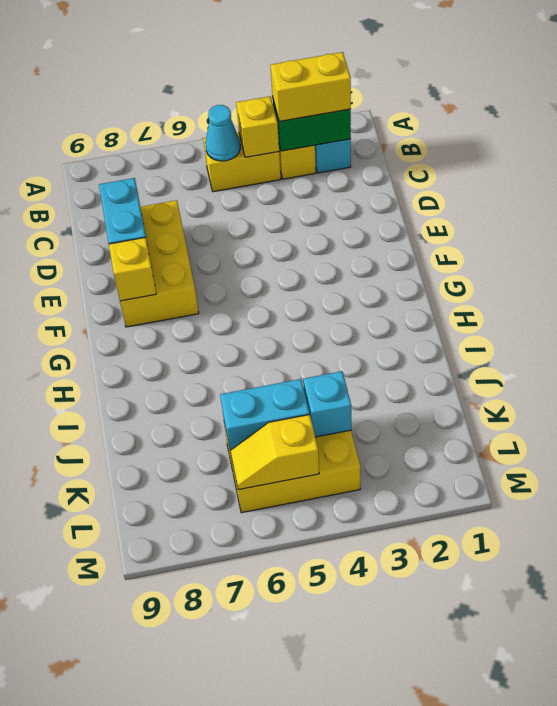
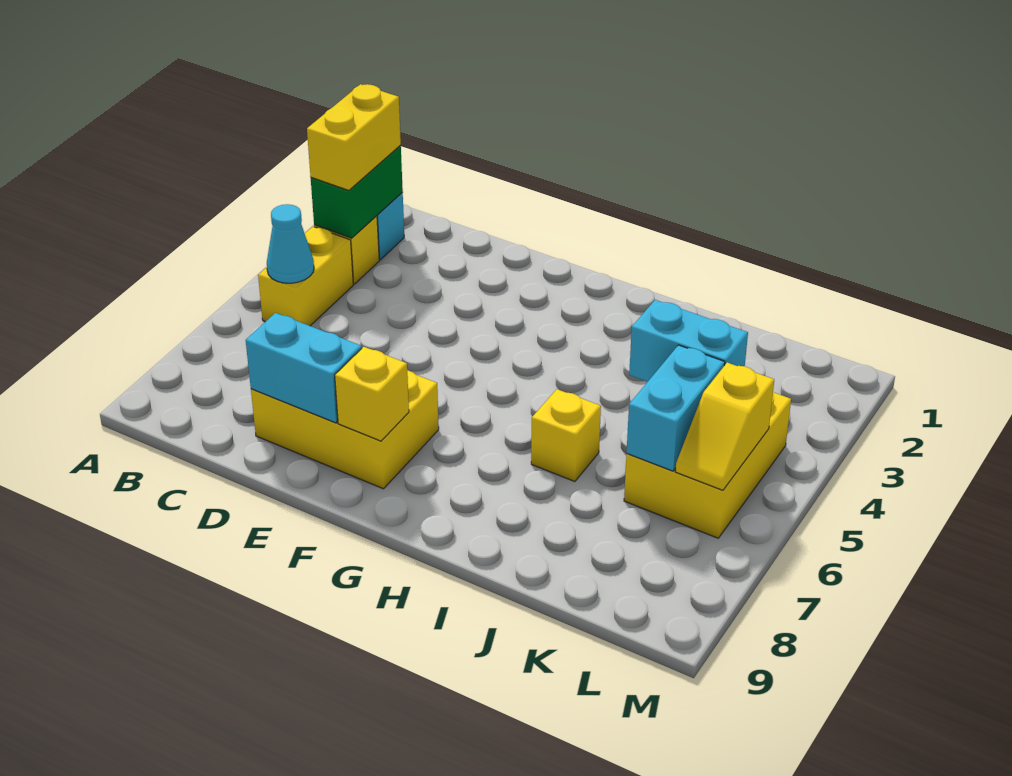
yellow brick B4 level 2 -> yellow brick I6 level 1
cyan brick K4 level 2 -> cyan brick J4:K4 level 2

